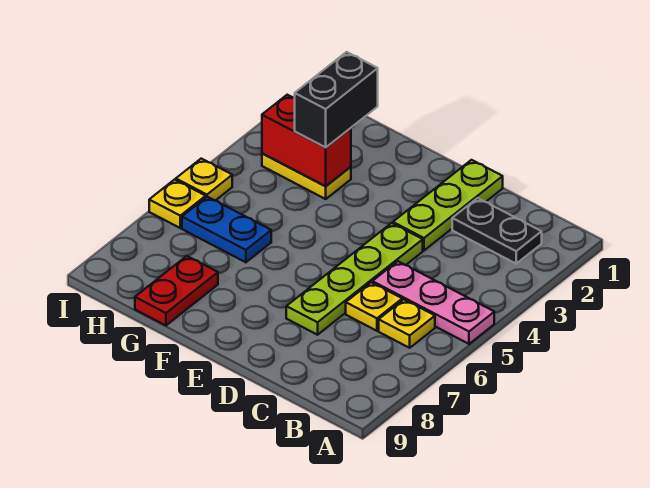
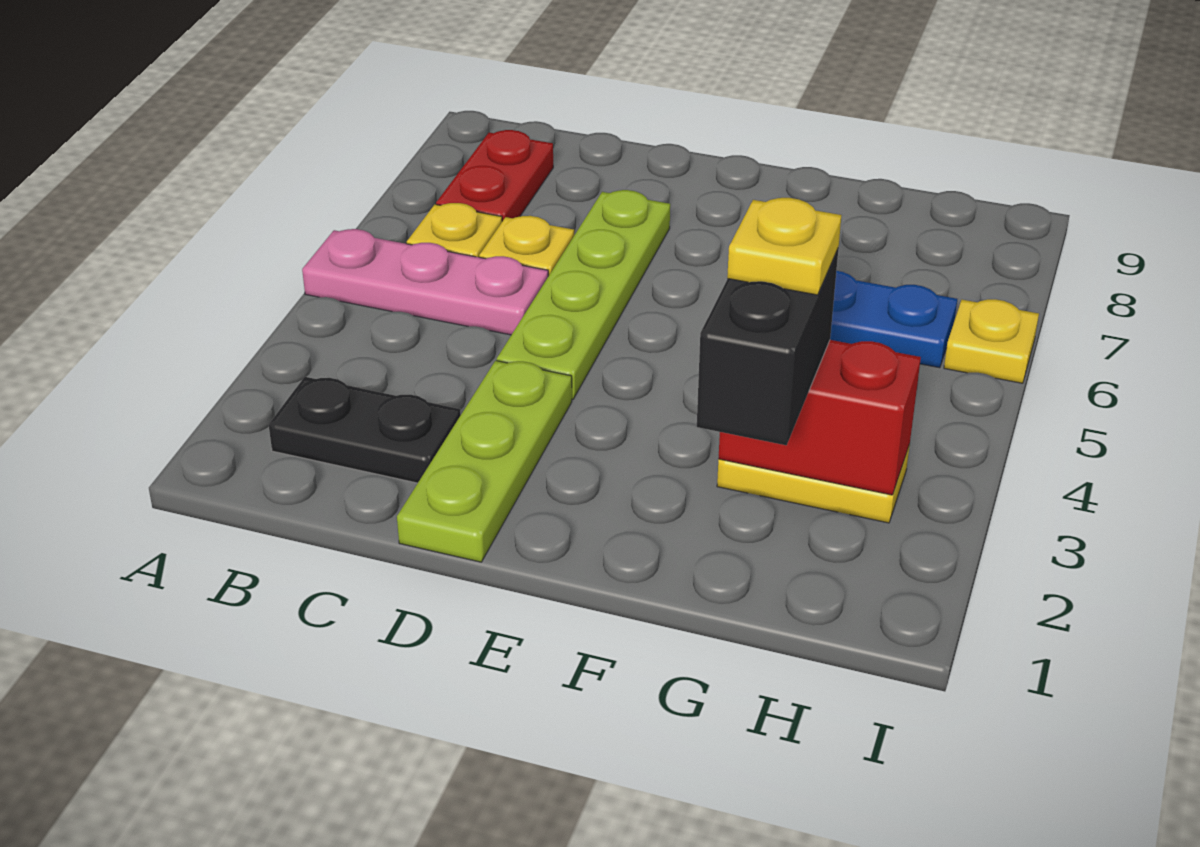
red plate G8:G9 level 1 -> red plate B7:B8 level 1
yellow plate I5 level 1 -> yellow plate G3 level 4

